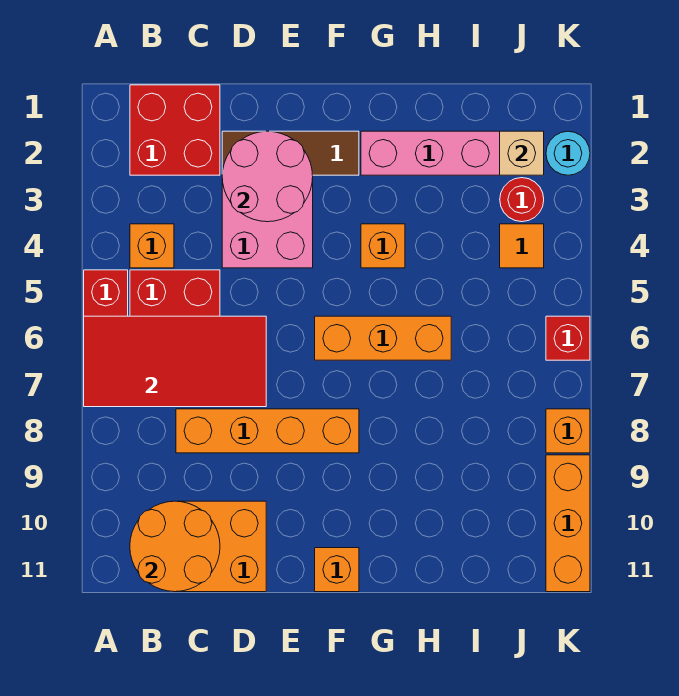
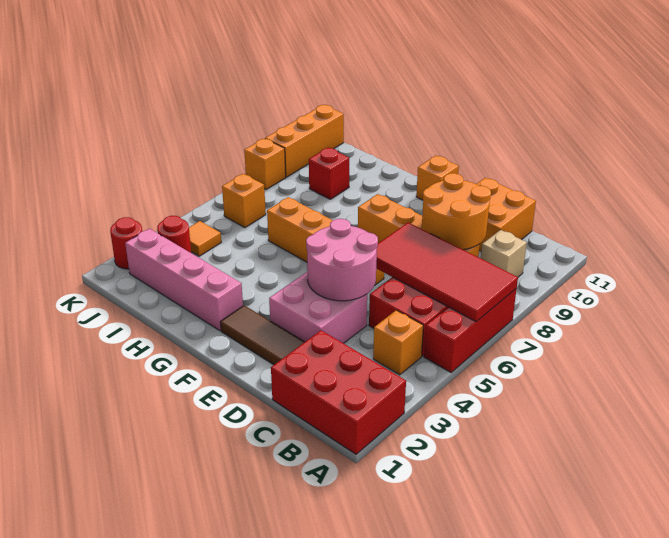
red brick B1:C2 level 1 -> red brick A1:C2 level 1
orange round brick B10:C11 level 2 -> orange round brick C8:D9 level 2
pink round brick D2:E3 level 2 -> pink round brick D4:E5 level 2
orange brick F6:H6 level 1 -> orange brick E6:H6 level 1
orange brick G4 level 1 -> orange brick J6 level 1
tan brick J2 level 2 -> tan brick B9 level 1
cyan round brick K2 level 1 -> red round brick K2 level 1
red brick K6 level 1 -> red brick I9 level 1

